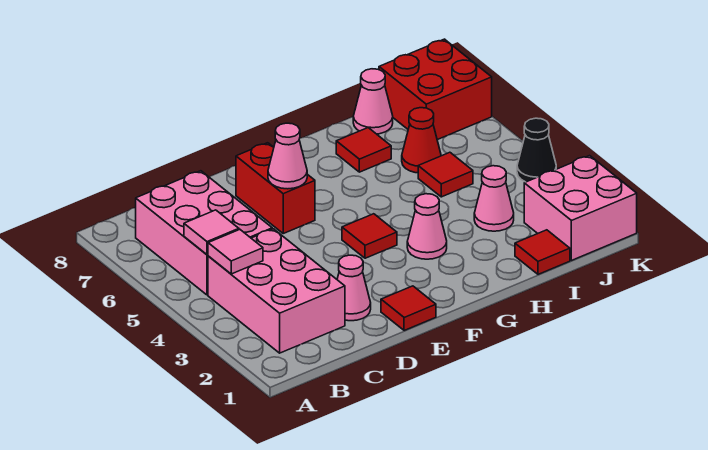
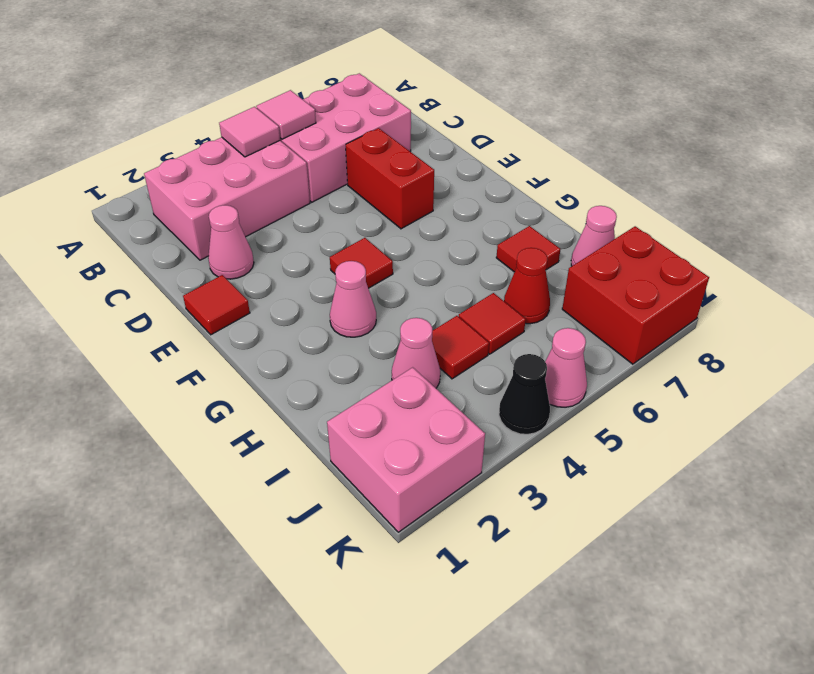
red brick E6:E7 level 1 -> red brick D6:E6 level 1
pink cone E6 level 2 -> pink cone K5 level 1
red tile I1 level 1 -> red tile I4 level 1

